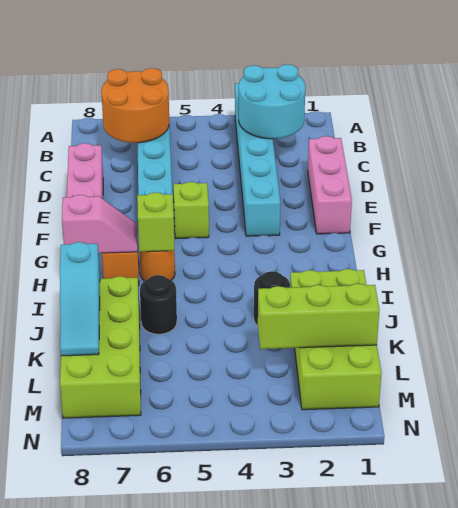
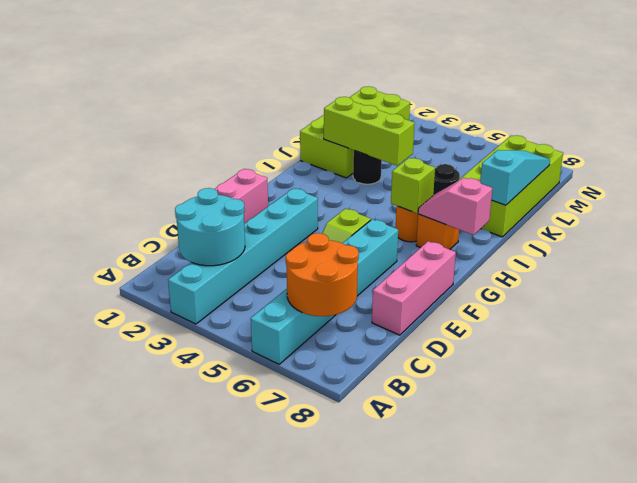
lime brick L1:L3 level 2 -> lime brick J2:J4 level 2

